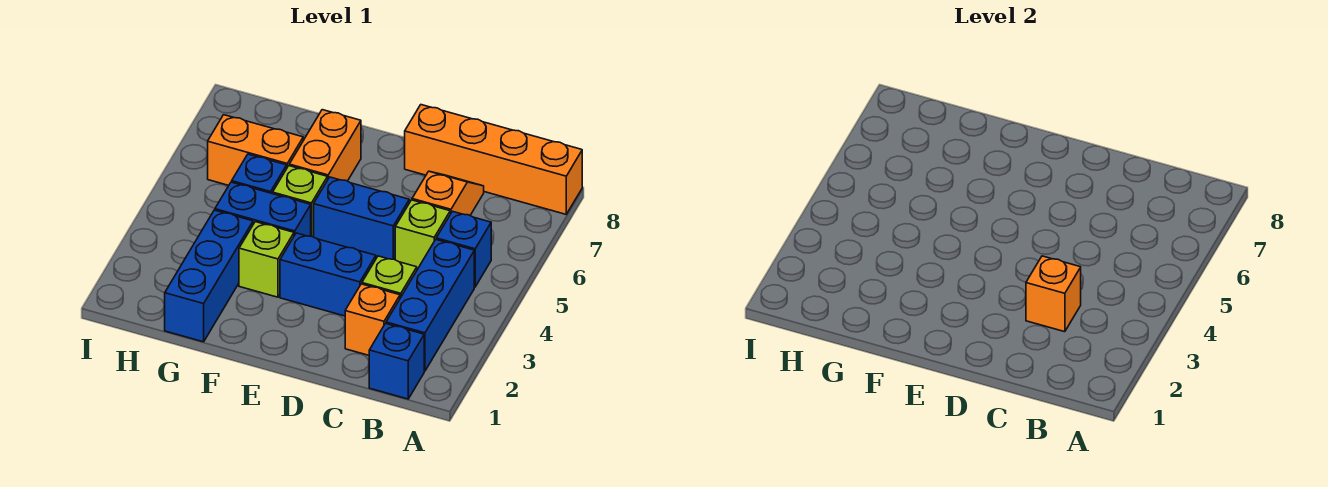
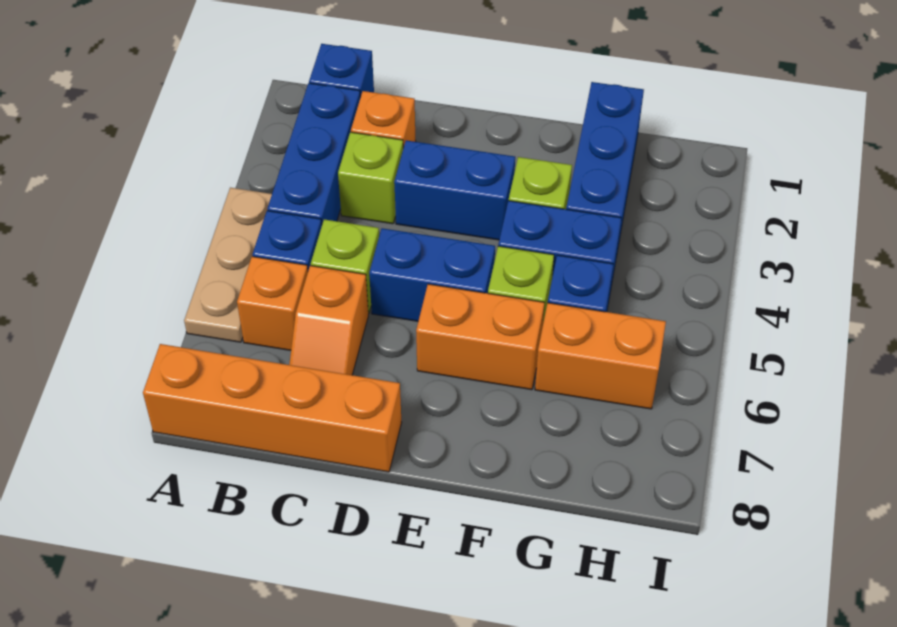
none -> tan plate A4:A6 level 1
orange brick C3 level 2 -> orange brick B6 level 1
orange brick F6:F7 level 1 -> orange brick E6:F6 level 1

